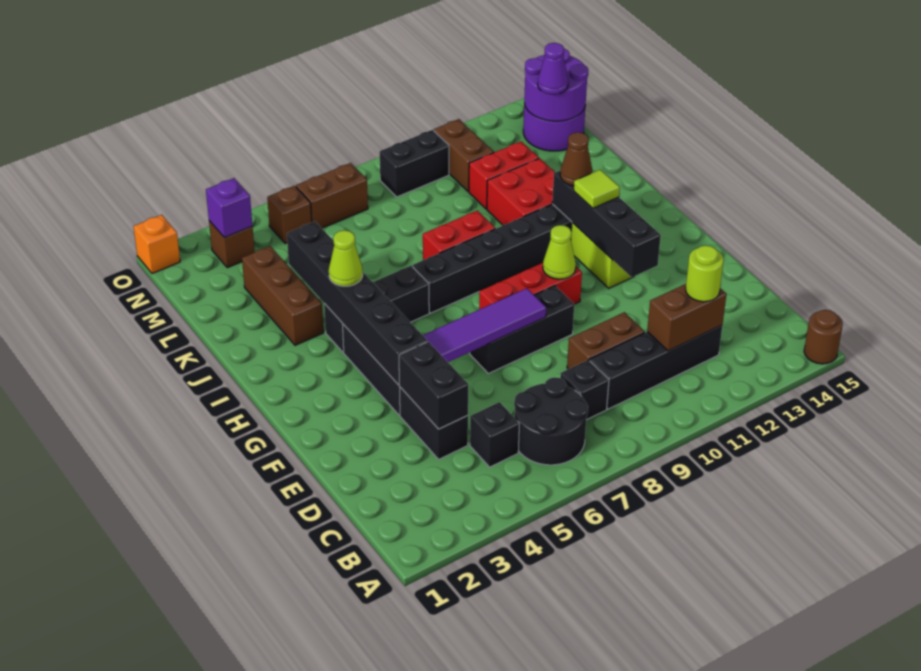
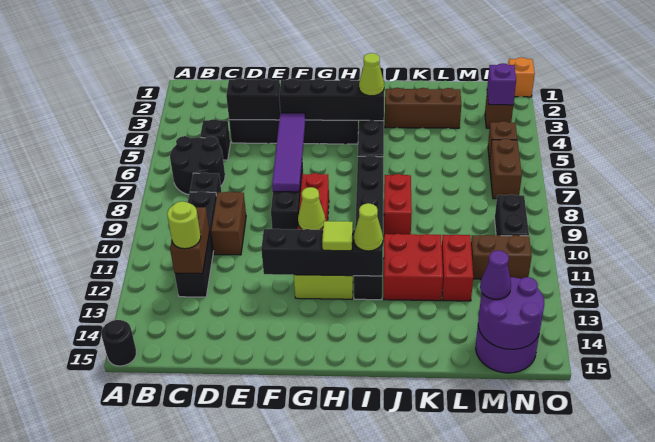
brown round brick A15 level 1 -> black round brick A15 level 1
black brick F4:K4 level 2 -> black brick F4:I4 level 2
brown cone I12 level 3 -> lime cone I12 level 3

